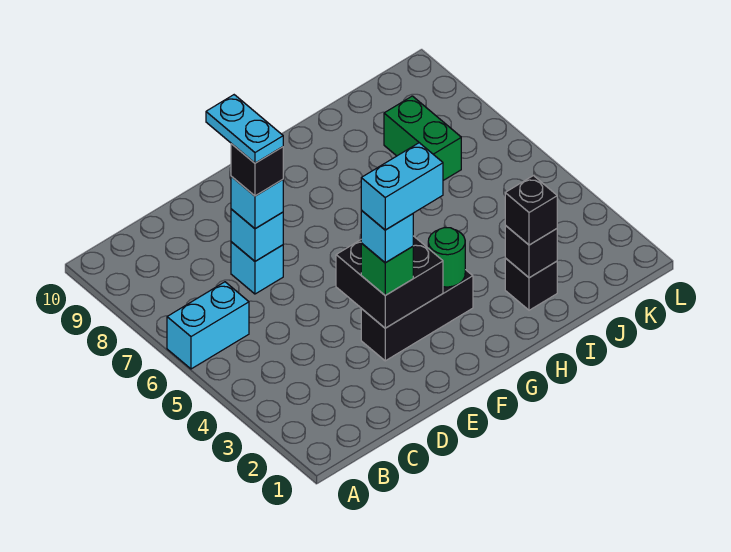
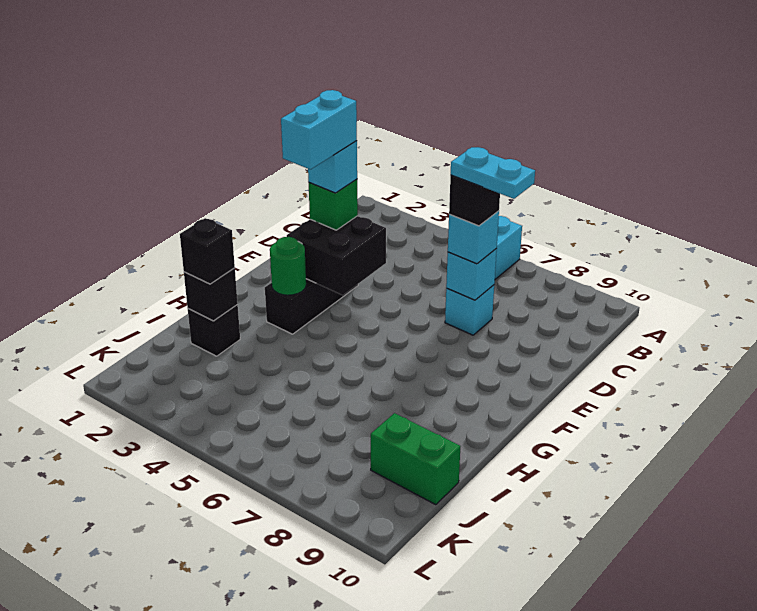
green brick J7:J8 level 1 -> green brick J9:J10 level 1

